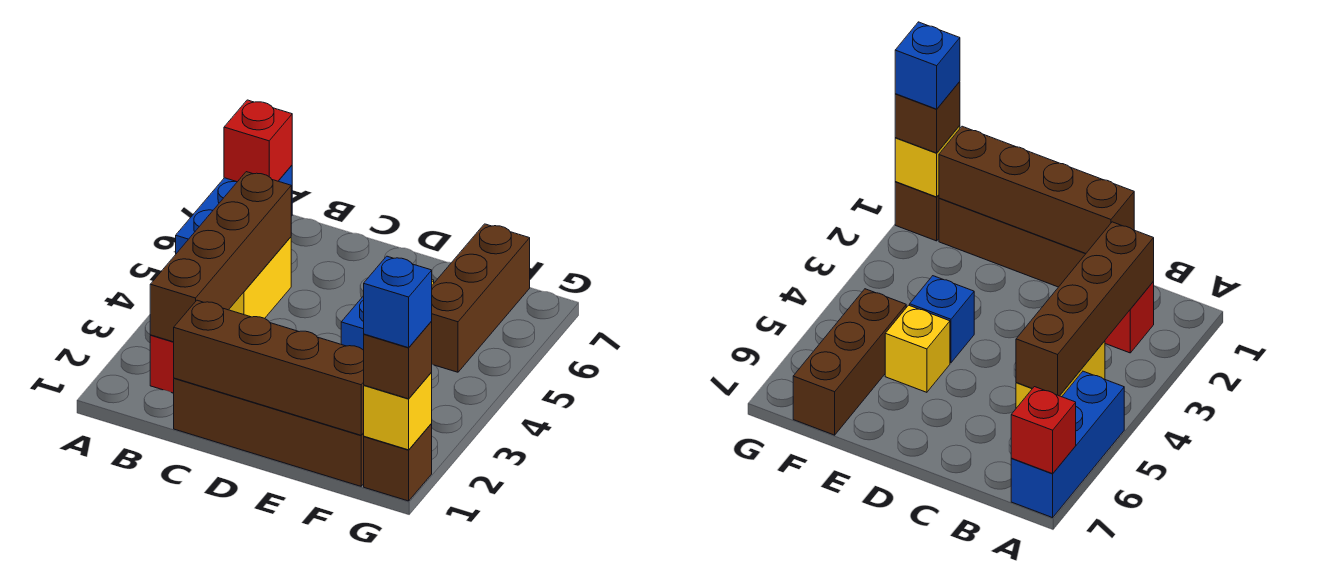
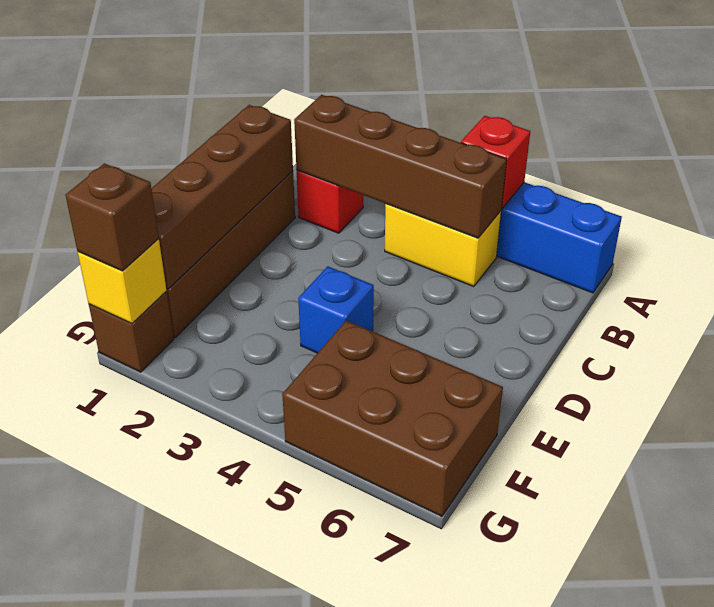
red brick A7 level 2 -> red brick A5 level 2
yellow brick E5 level 1 -> none
brown brick F5:F7 level 1 -> brown brick F5:G7 level 1
blue brick G1 level 4 -> none

